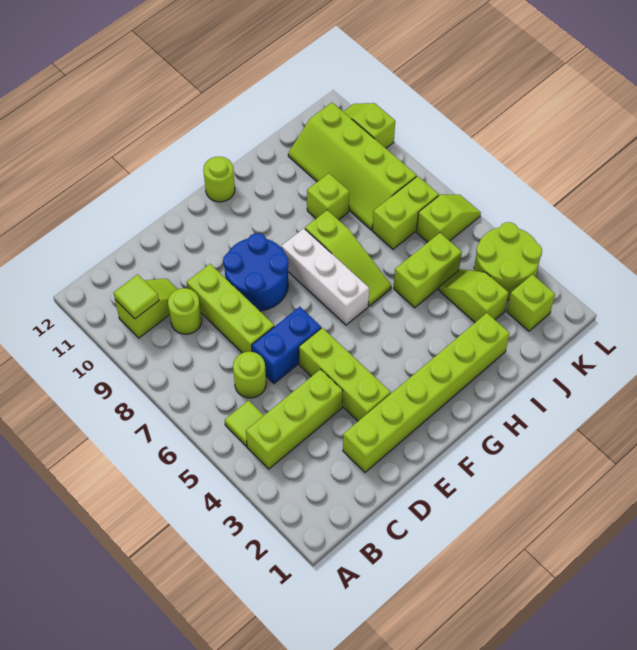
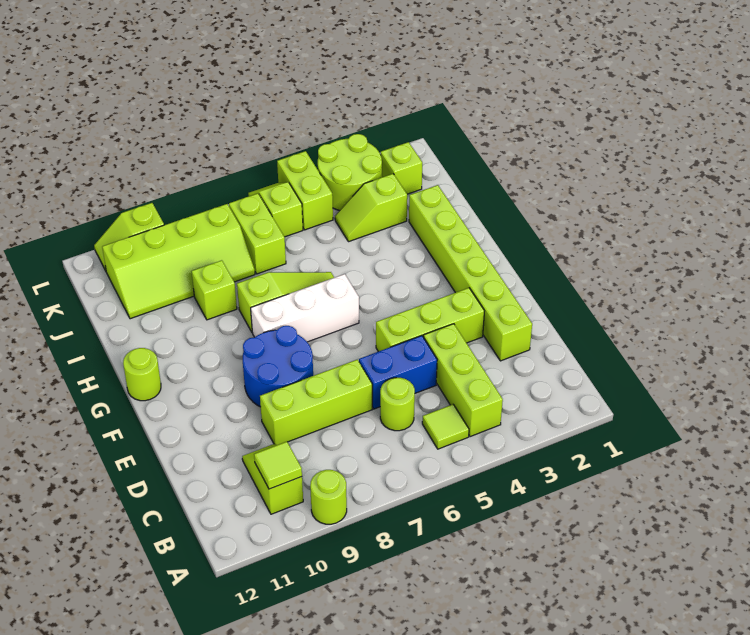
lime round brick C9 level 1 -> lime round brick A9 level 1
blue brick D6:E6 level 1 -> blue brick D5:D6 level 1
lime brick I5:J5 level 1 -> lime brick K5:L5 level 1

